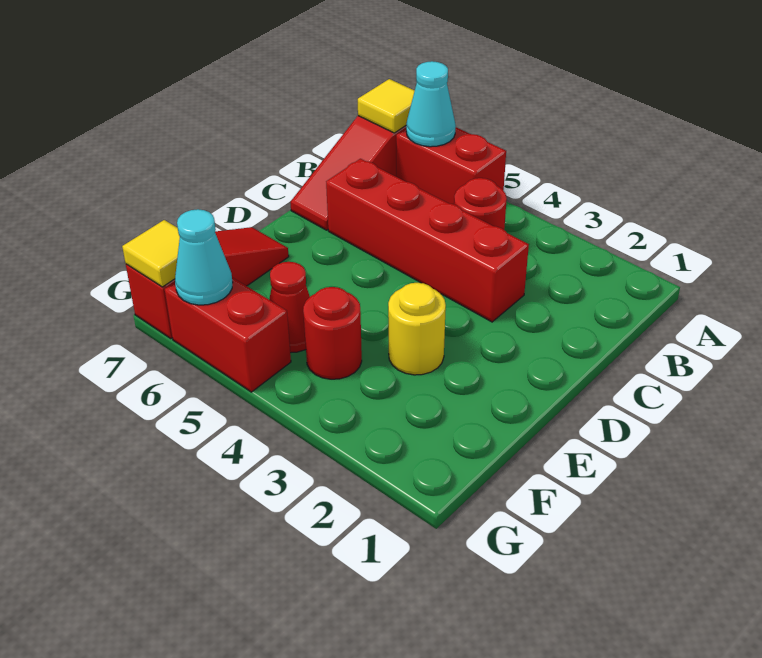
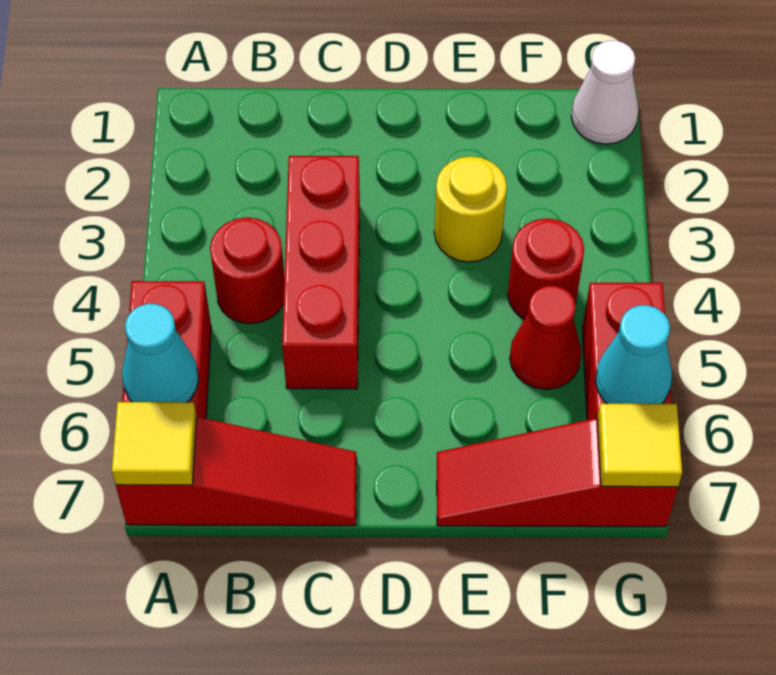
red brick C3:C6 level 1 -> red brick C3:C5 level 1
none -> white cone G1 level 1

